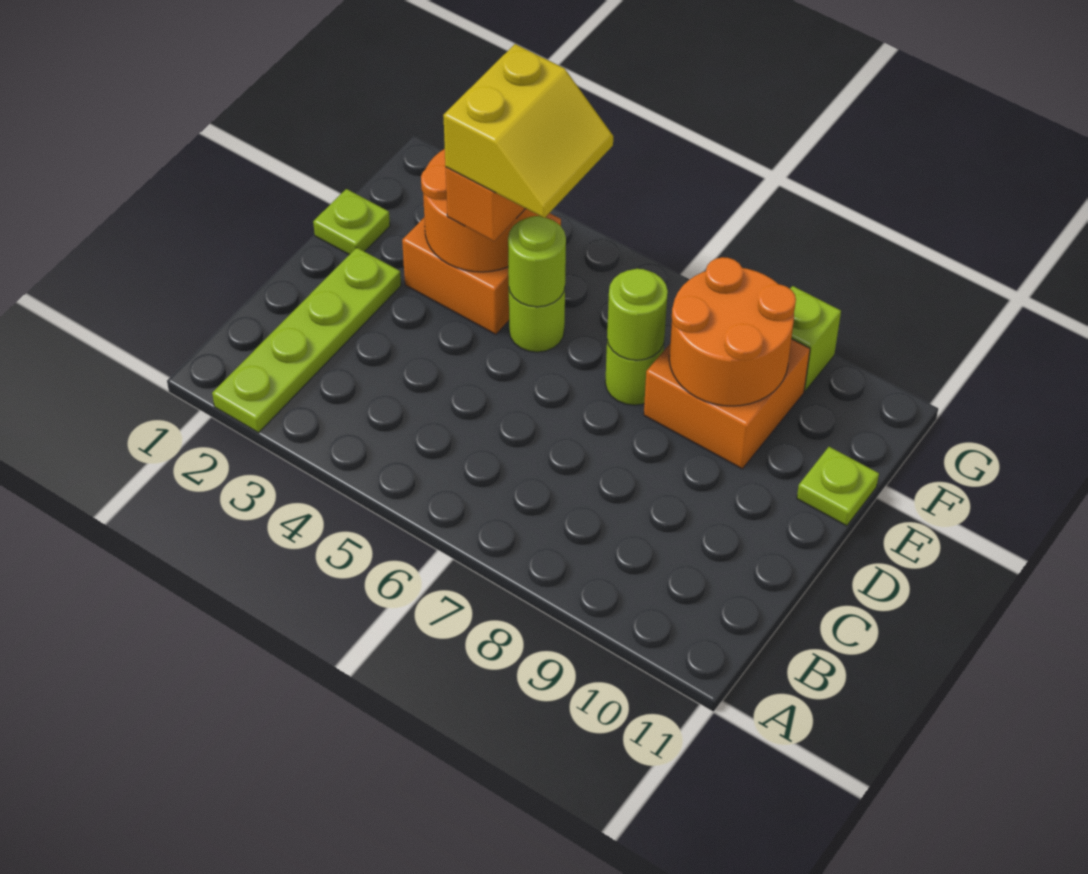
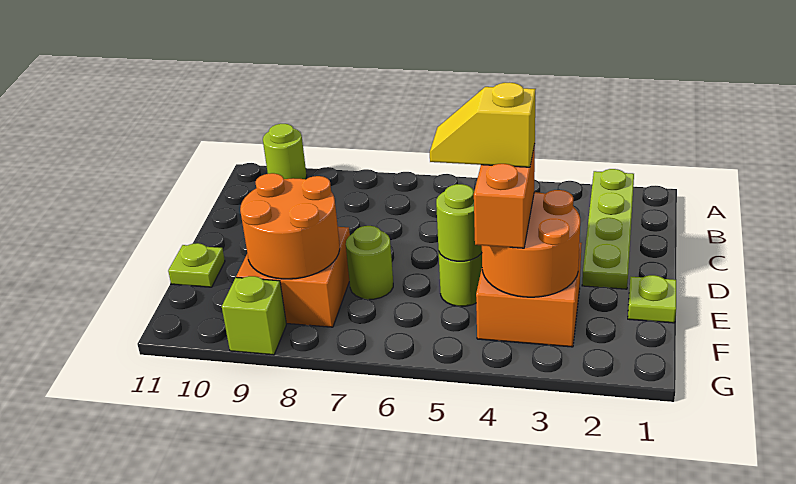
yellow slope E4:F5 level 4 top 4 -> yellow slope E4:E5 level 4 top 4
lime round brick E7 level 2 -> lime round brick A10 level 1

